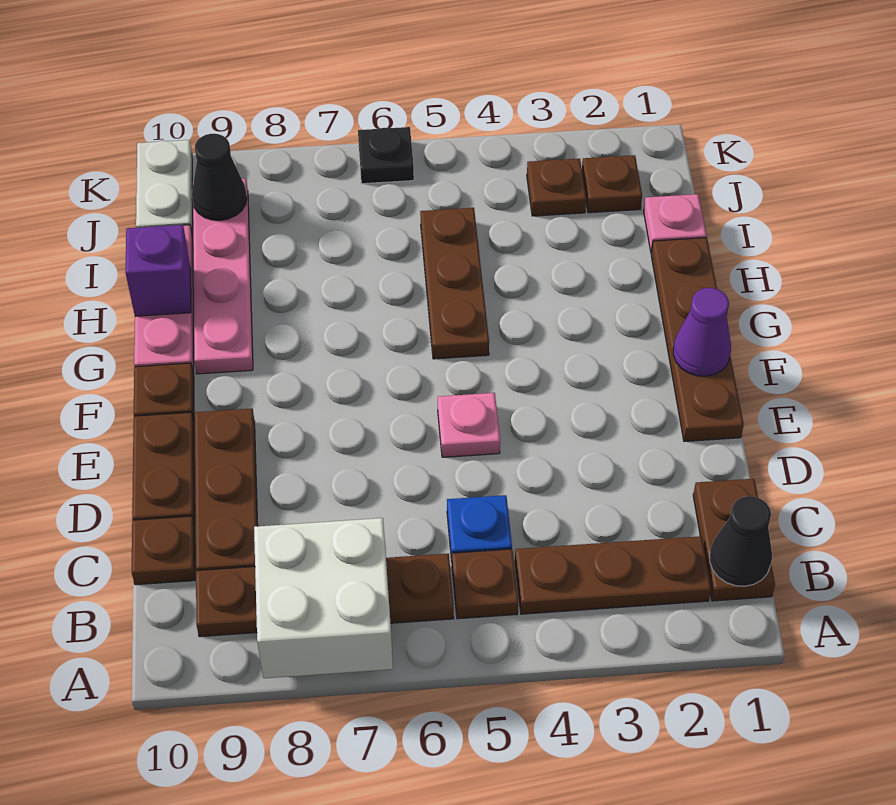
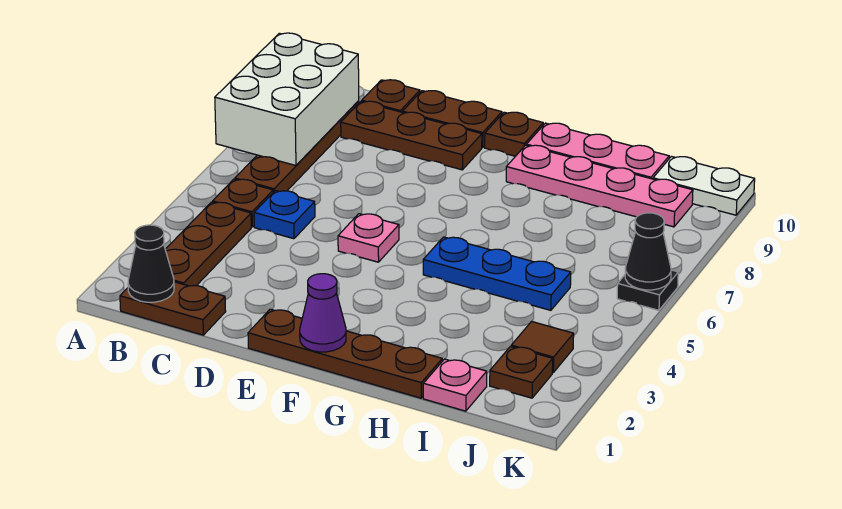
white brick A7:B8 level 2 -> white brick A7:B9 level 2
brown plate G5:I5 level 1 -> blue plate G5:I5 level 1
purple brick H10 level 2 -> none
brown plate J3 level 1 -> brown tile J3 level 1
black cone J9 level 2 -> black cone K6 level 2

